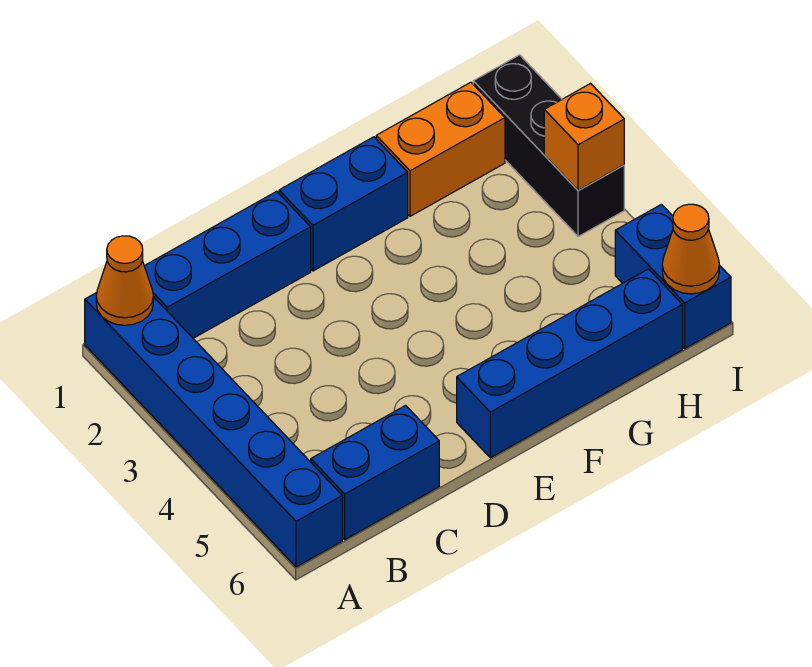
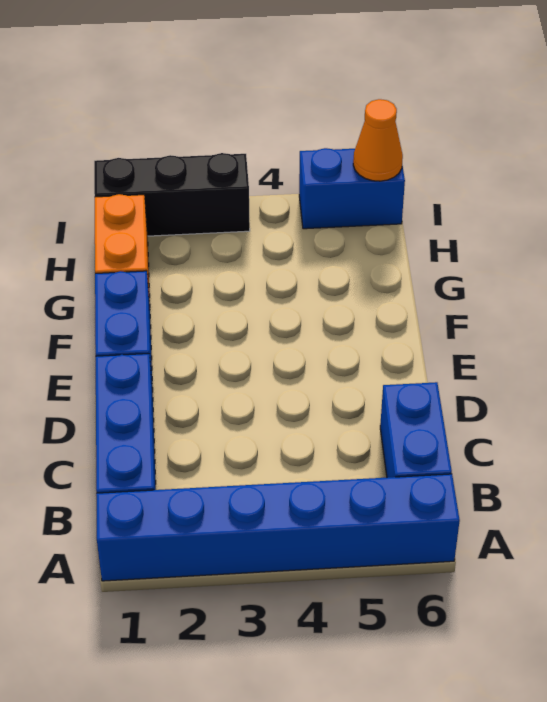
orange cone A1 level 2 -> none
blue brick E6:H6 level 1 -> none
orange brick I3 level 2 -> none

